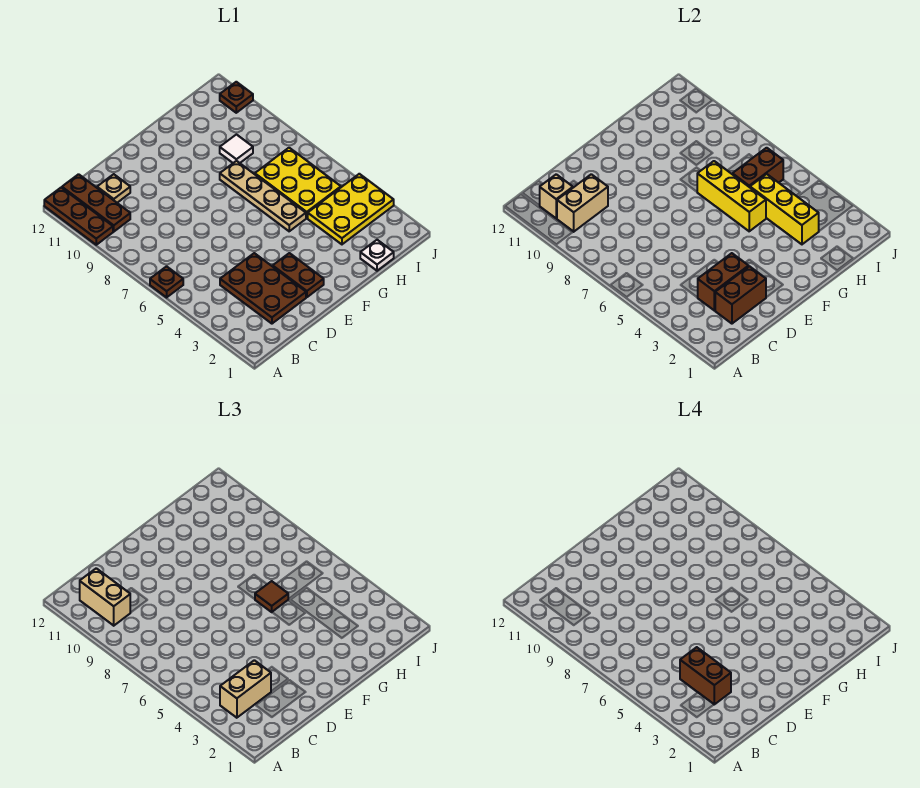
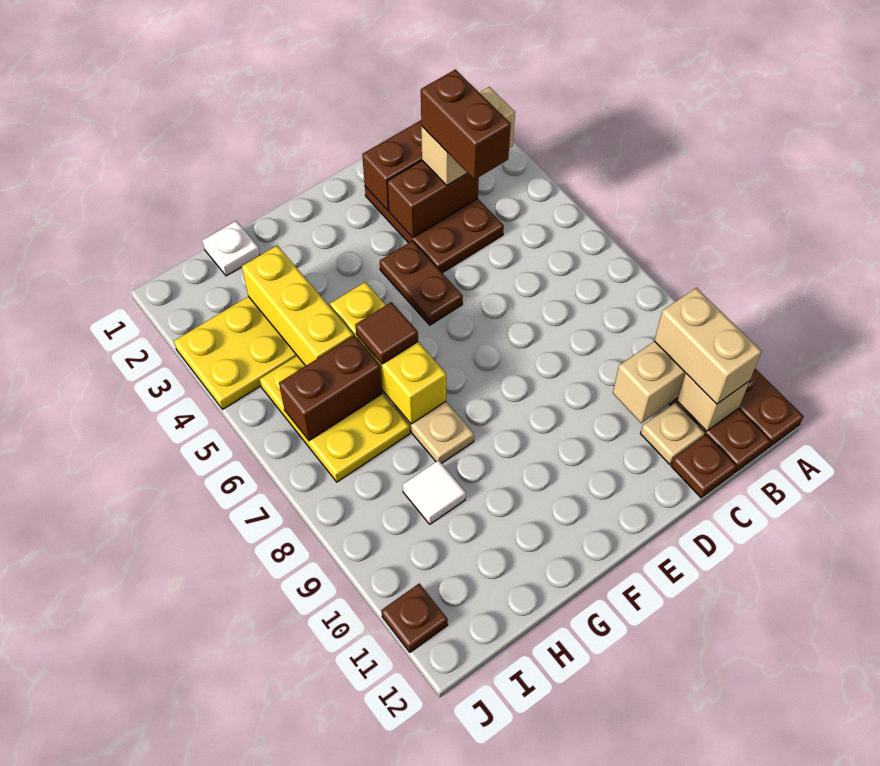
brown plate A6 level 1 -> brown plate C12 level 1
brown plate E2:E3 level 1 -> brown plate E4:E5 level 1

